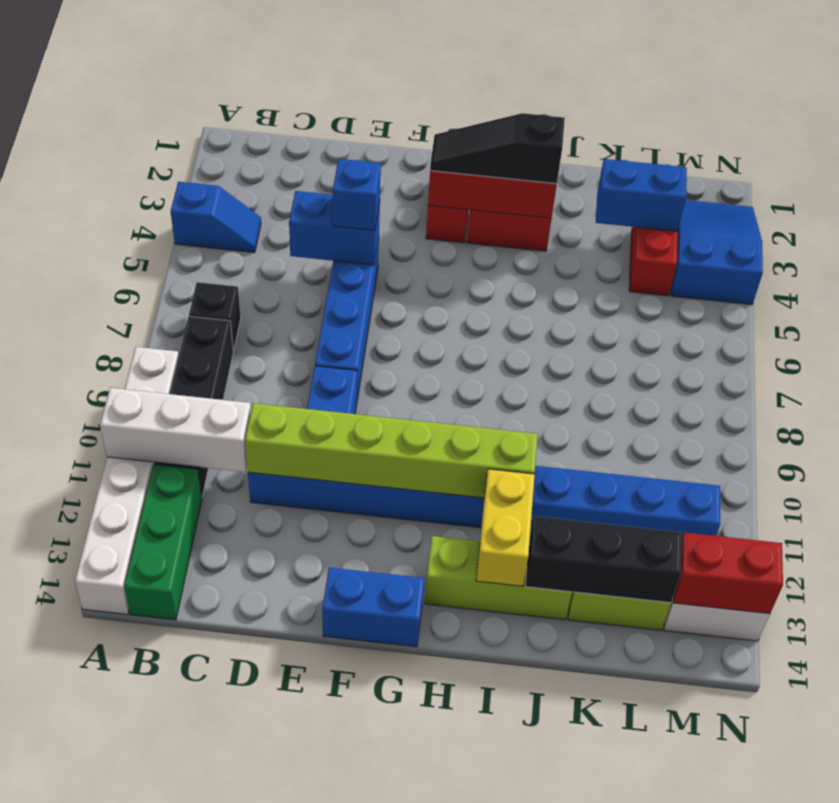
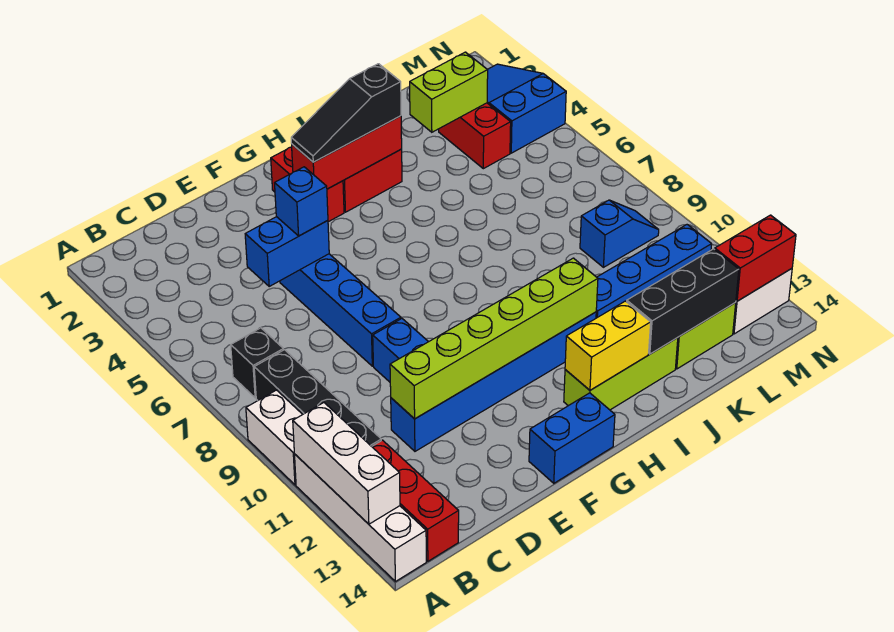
blue slope A4:B4 level 1 top A -> blue slope L9:M9 level 1 top L
white brick A11:C11 level 2 -> white brick A11:A13 level 2
green brick B12:B14 level 1 -> red brick B12:B14 level 1
yellow brick I12:I13 level 2 -> yellow brick H13:I13 level 2
blue brick K3:L3 level 2 -> lime brick K3:L3 level 2

